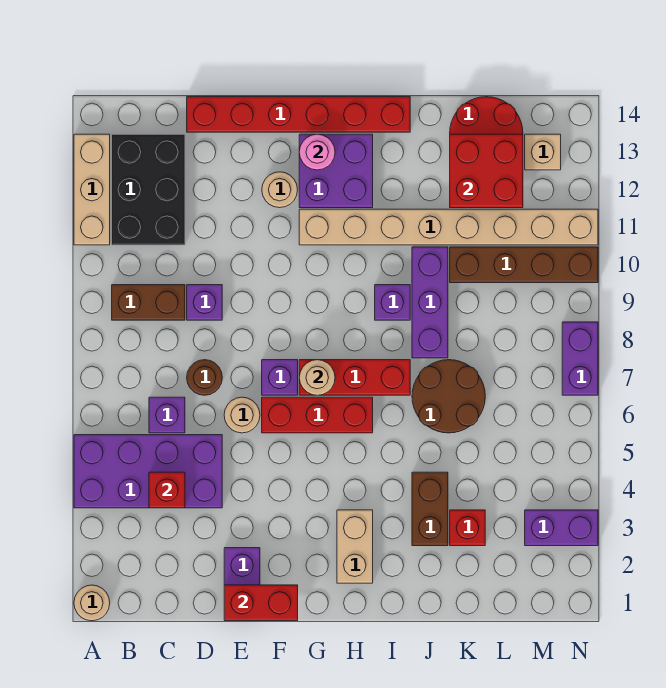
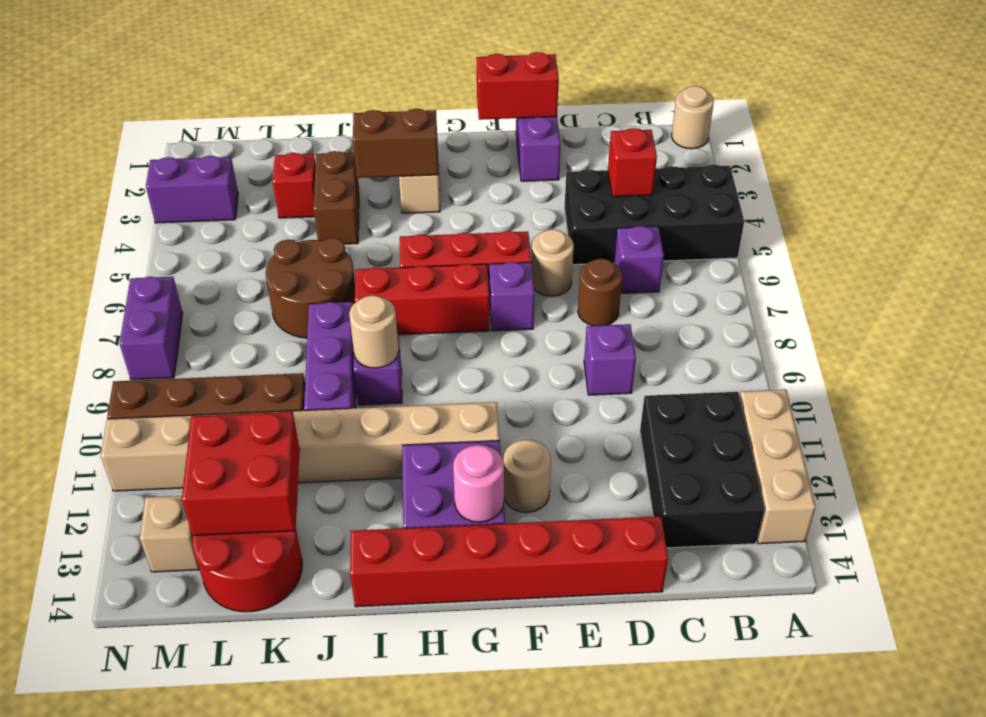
purple brick A4:D5 level 1 -> black brick A4:D5 level 1
brown brick B9:C9 level 1 -> brown brick H3:I3 level 2
tan round brick G7 level 2 -> tan round brick I9 level 2

